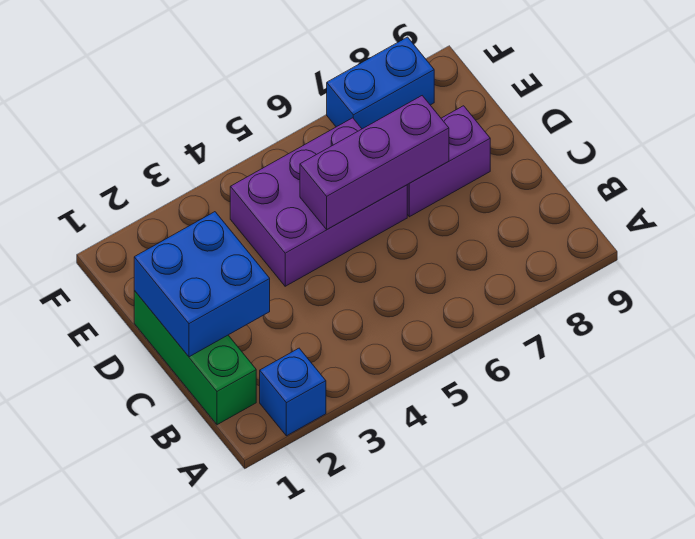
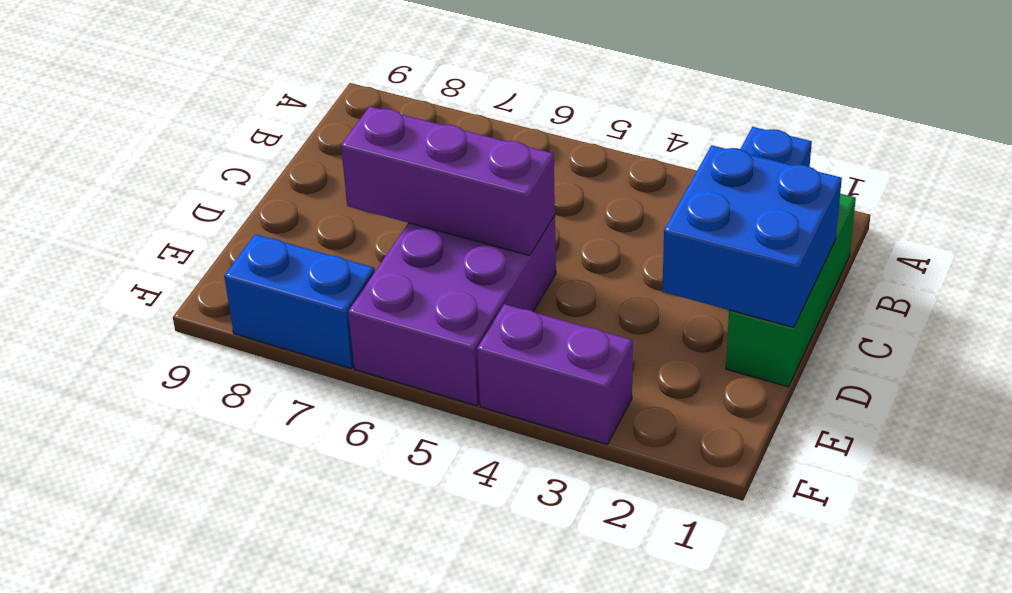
purple brick D4:E6 level 1 -> purple brick D5:F6 level 1
purple brick D7:D8 level 1 -> purple brick F3:F4 level 1

